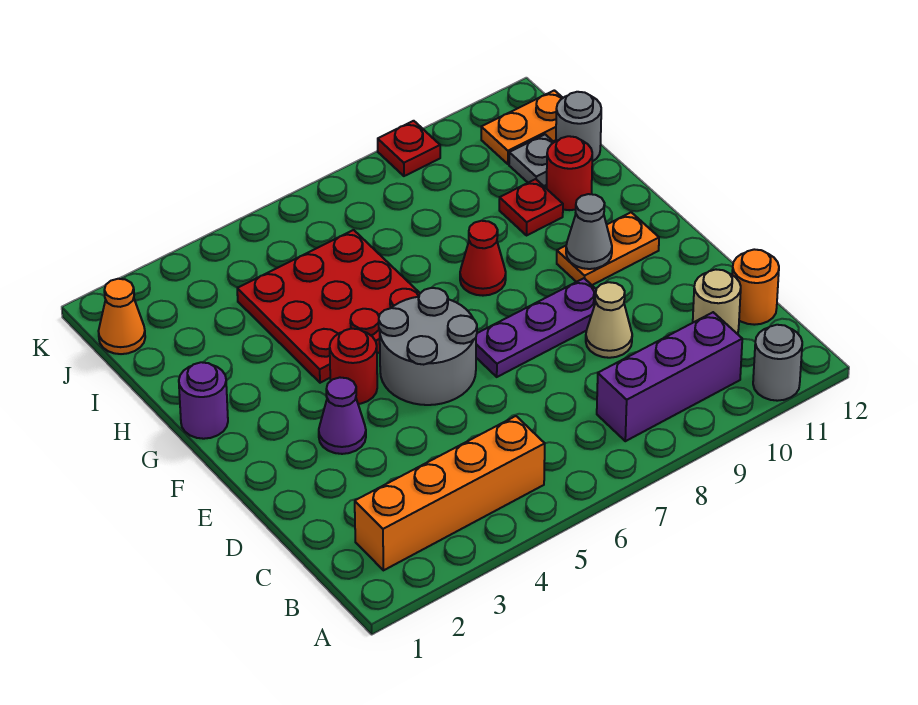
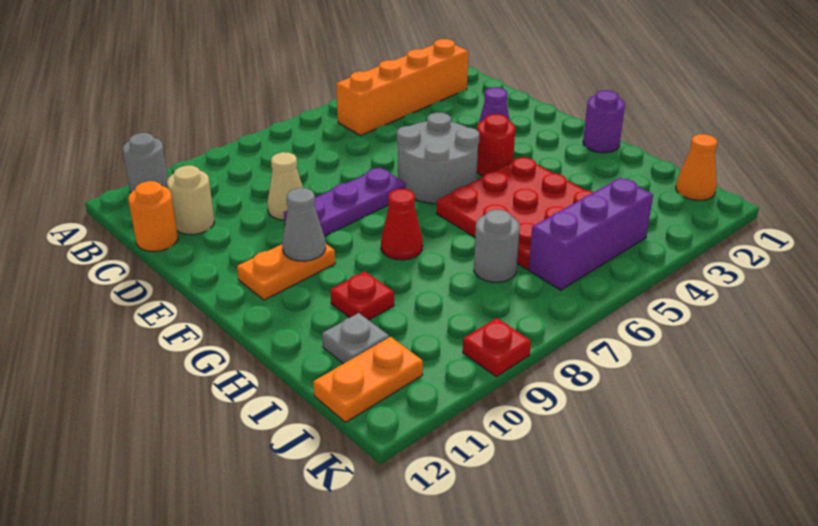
purple brick B8:B10 level 1 -> purple brick J4:J6 level 1
red round brick H11 level 1 -> none
grey round brick I12 level 1 -> grey round brick I7 level 1

